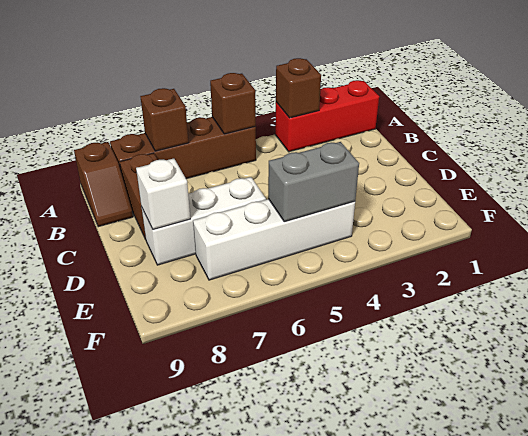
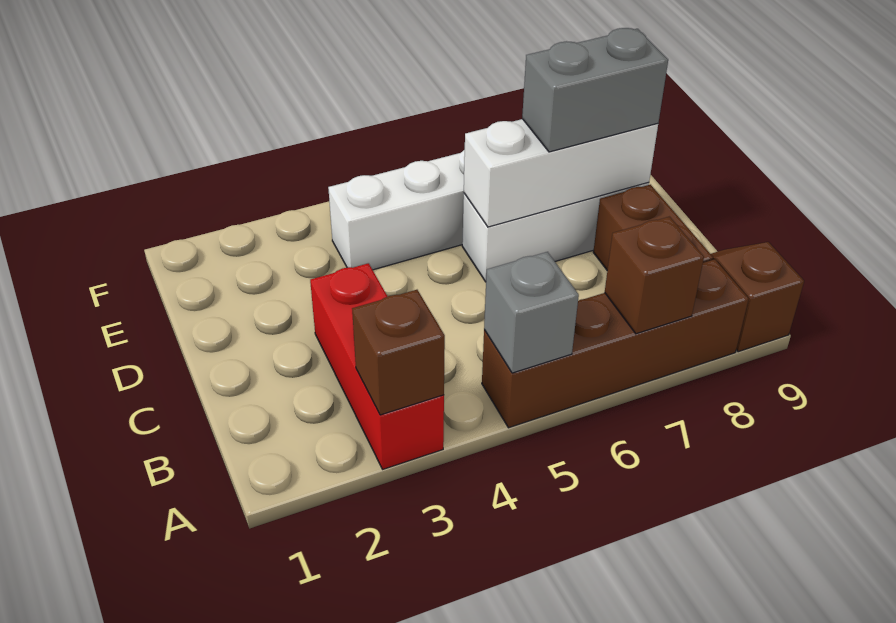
red brick A1:A3 level 1 -> red brick A3:C3 level 1
brown brick A5 level 2 -> grey brick A5 level 2
white brick D8 level 2 -> white brick D6:D8 level 2
grey brick E4:E5 level 2 -> grey brick D7:D8 level 3

